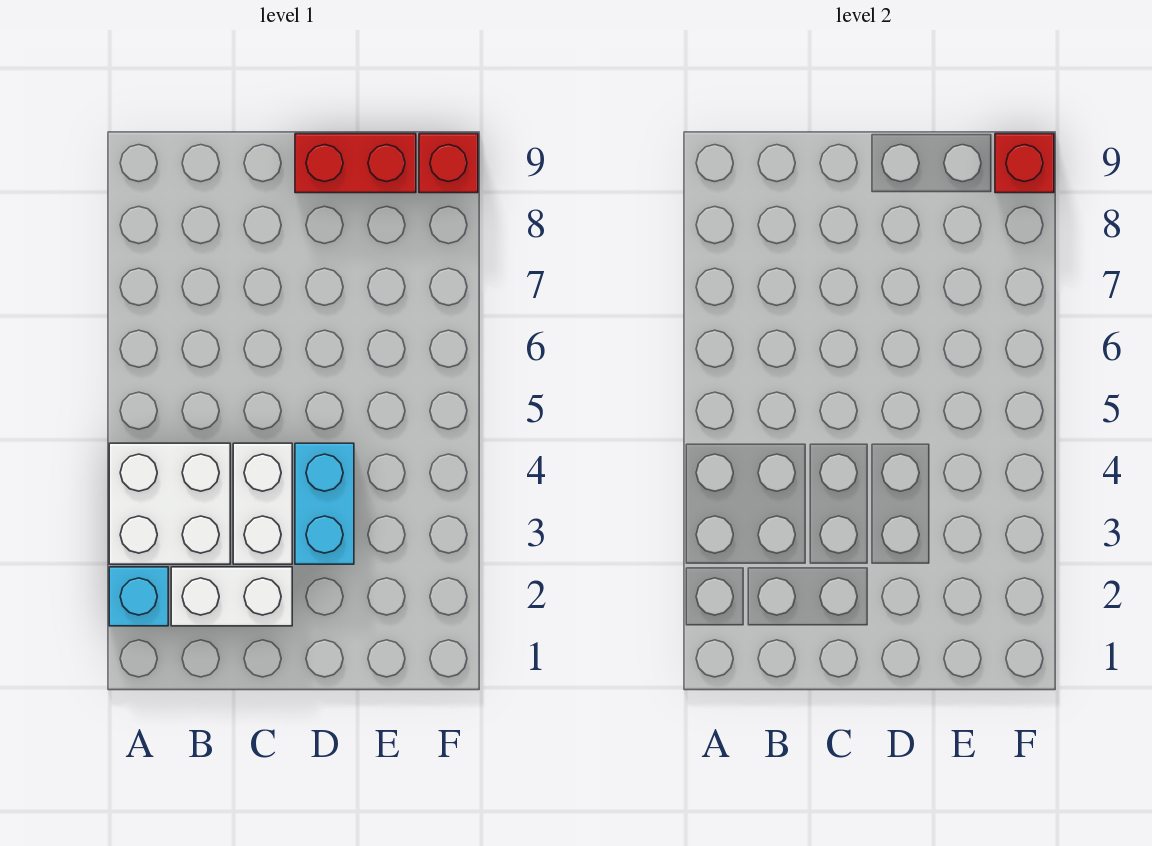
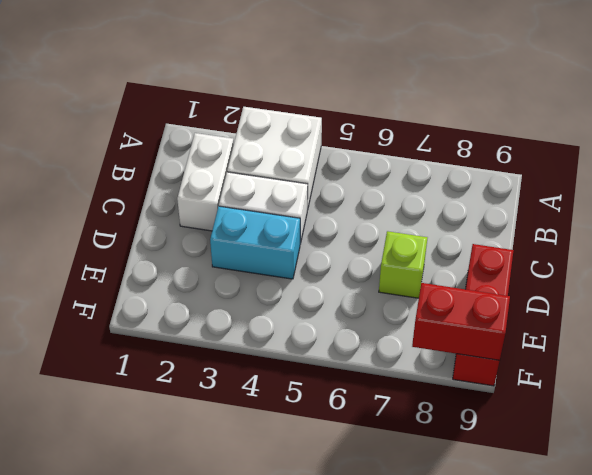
cyan brick A2 level 1 -> none
none -> lime brick D7 level 1
red brick F9 level 2 -> red brick F8:F9 level 2

